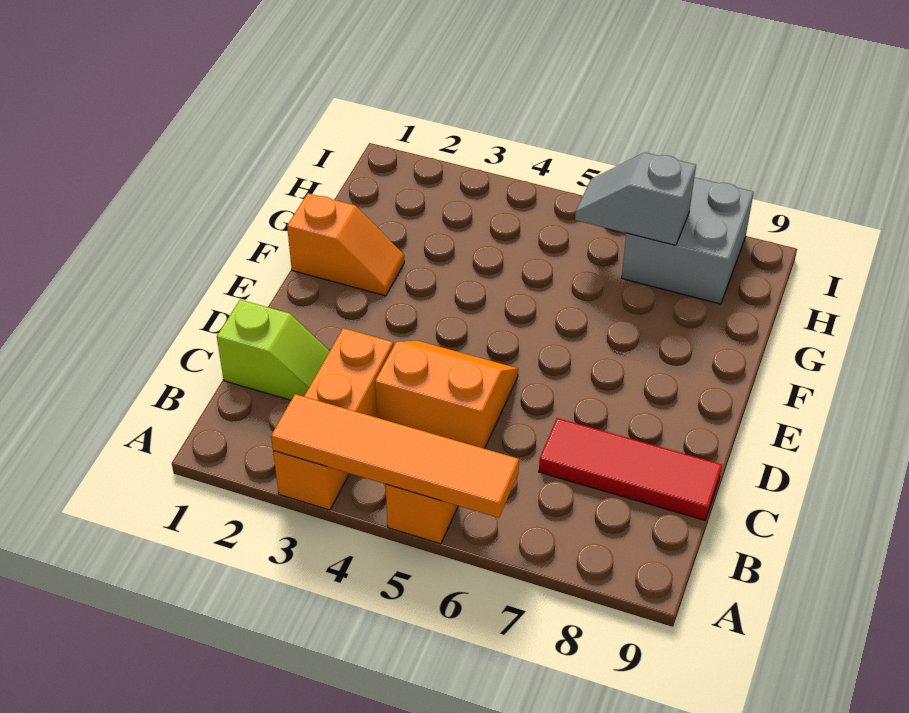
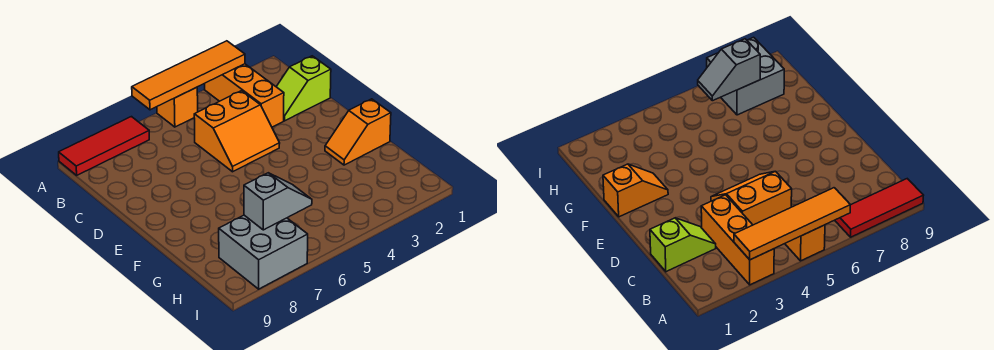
red tile C7:C9 level 1 -> red tile A7:A9 level 1

